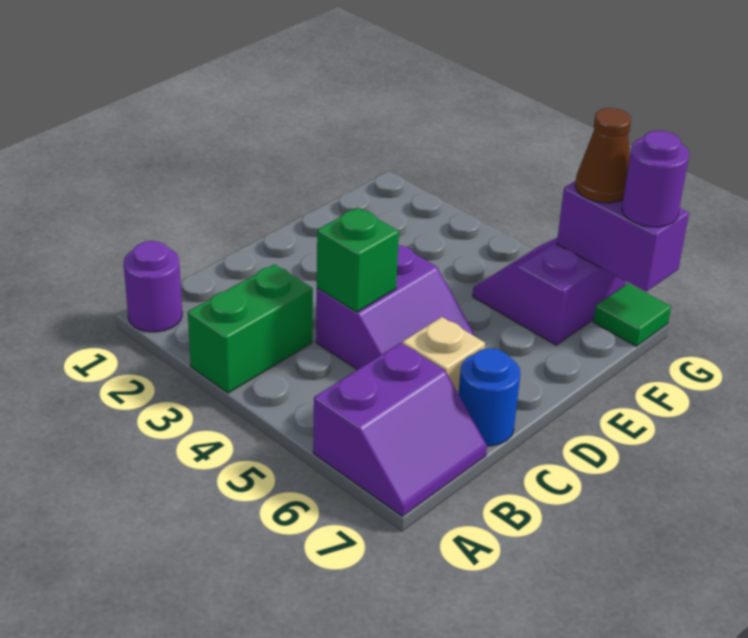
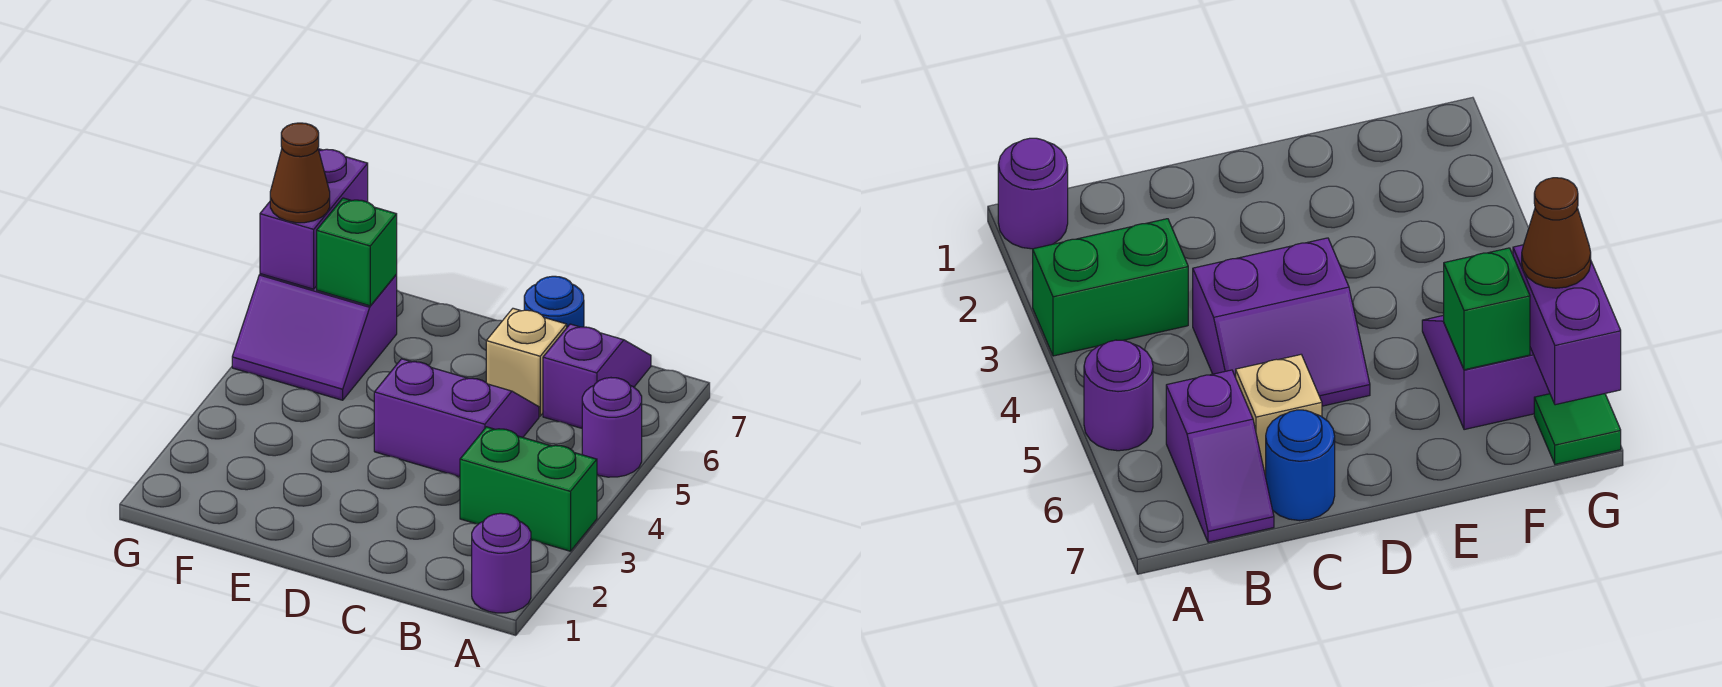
purple slope A6:B7 level 1 top 6 -> purple slope B6:B7 level 1 top 6
green brick C4 level 2 -> green brick F6 level 2
purple round brick G7 level 3 -> purple round brick A5 level 1

